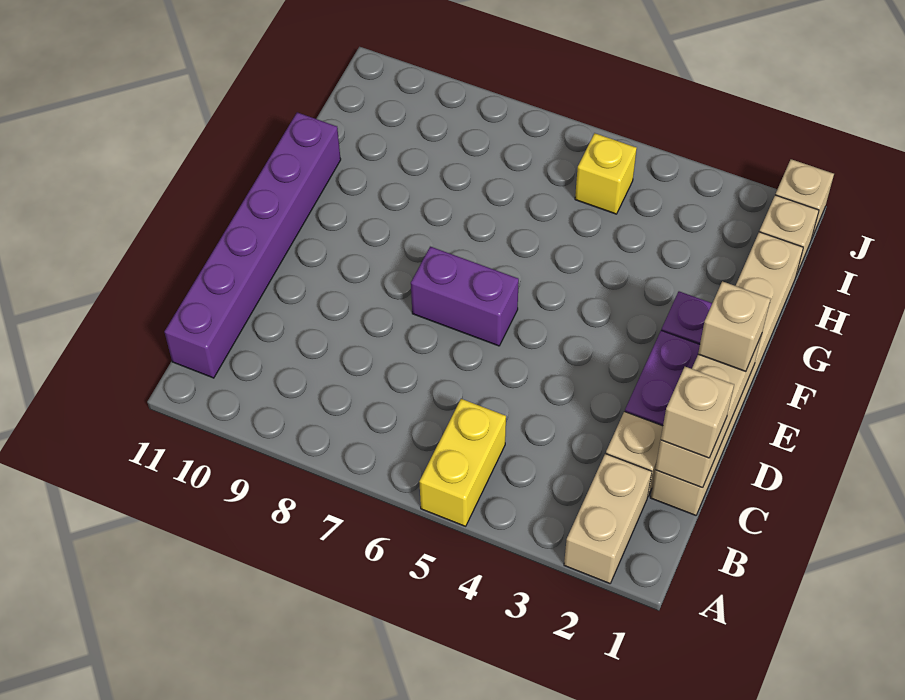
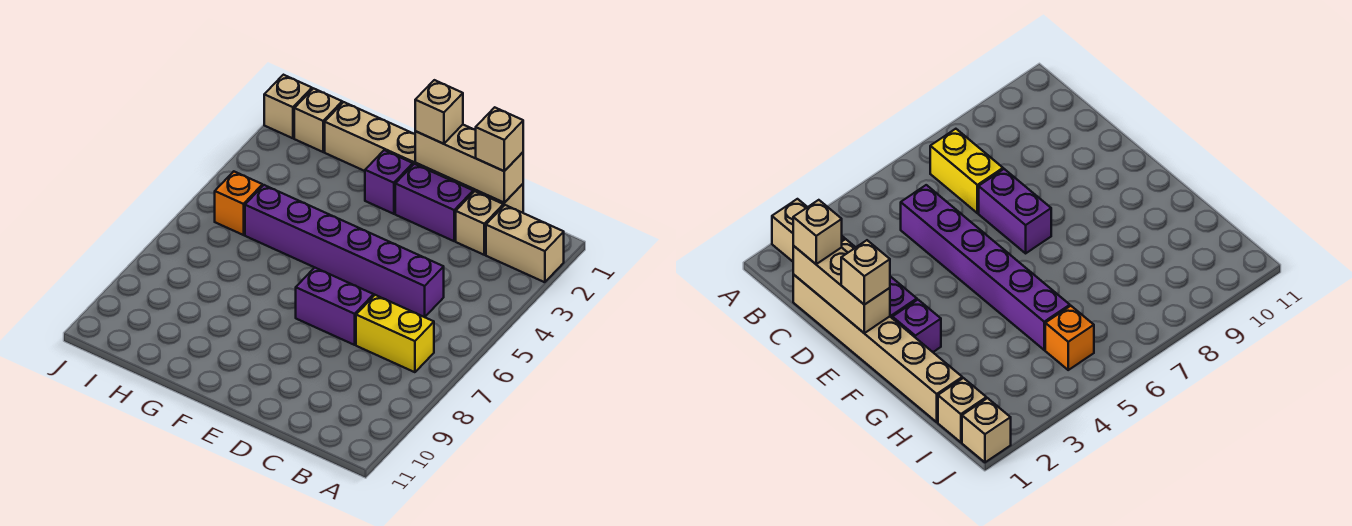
yellow brick A5:B5 level 1 -> yellow brick B7:C7 level 1
purple brick B11:G11 level 1 -> purple brick C5:H5 level 1
purple brick E6:E7 level 1 -> purple brick D7:E7 level 1
yellow brick I5 level 1 -> orange brick I5 level 1

